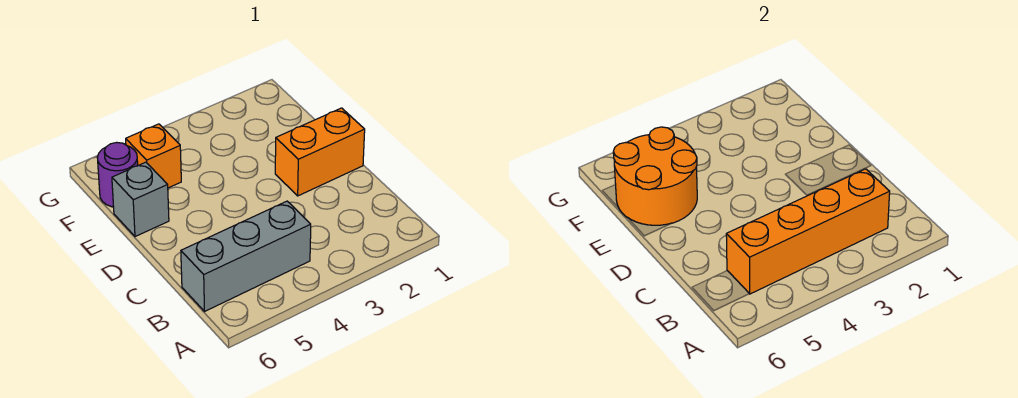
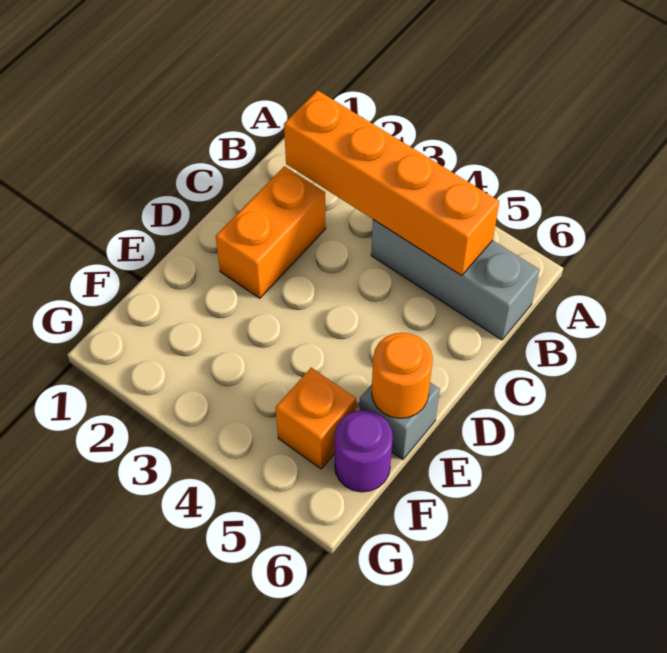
orange brick D1:D2 level 1 -> orange brick C2:D2 level 1
orange round brick E5:F6 level 2 -> orange round brick E6 level 2

